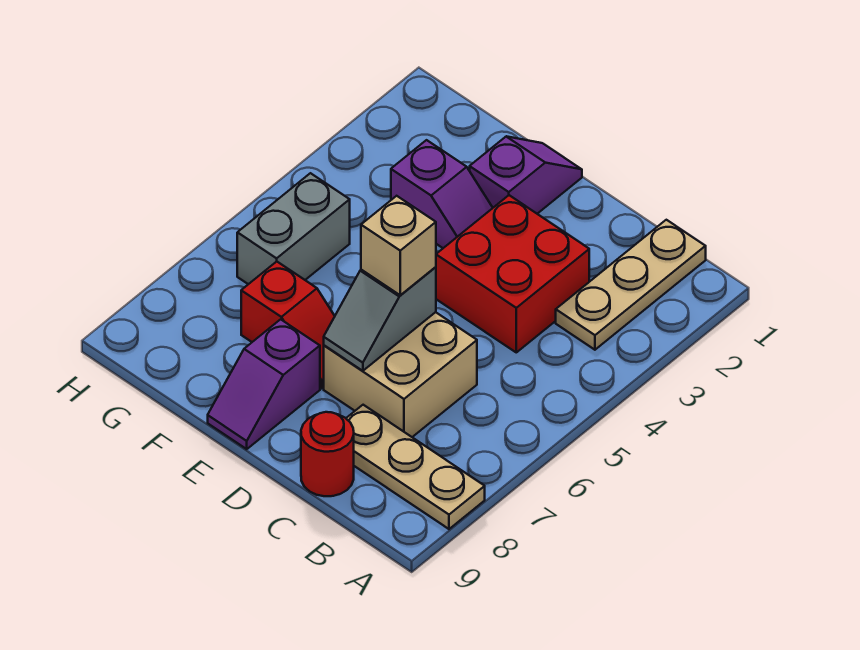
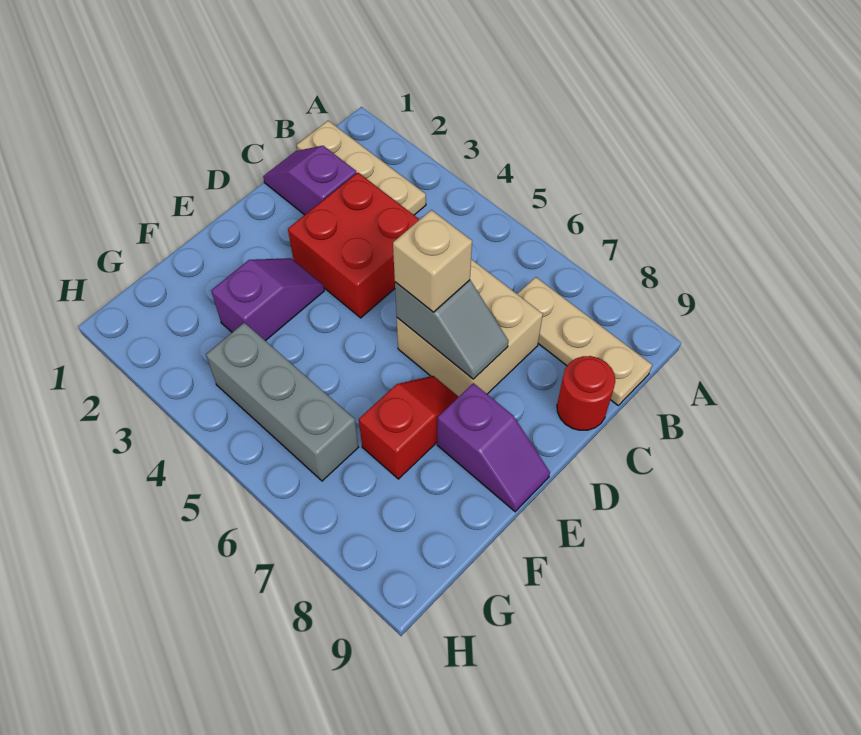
tan plate A8:C8 level 1 -> tan plate B7:B9 level 1
purple slope E1:E2 level 1 top 2 -> purple slope C1:C2 level 1 top 2
grey brick G5:G6 level 1 -> grey brick G4:G6 level 1

